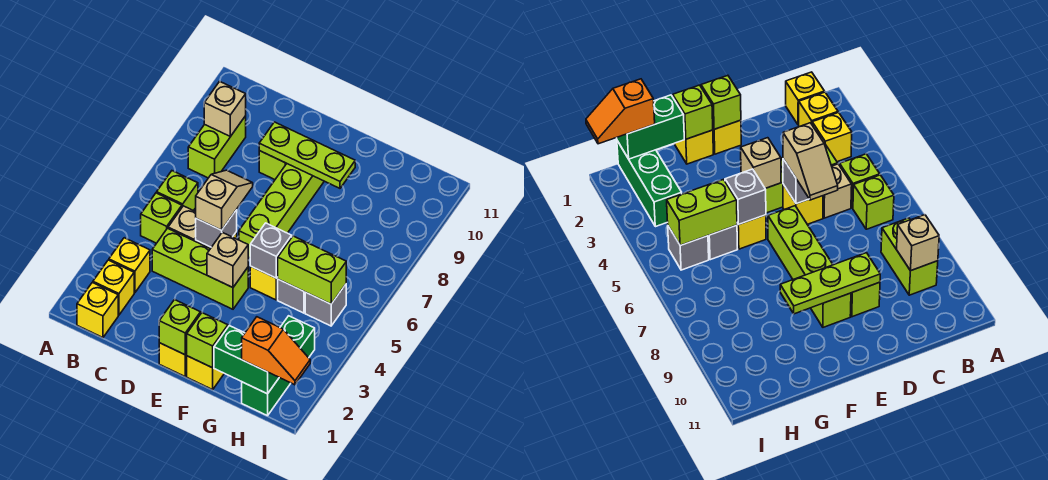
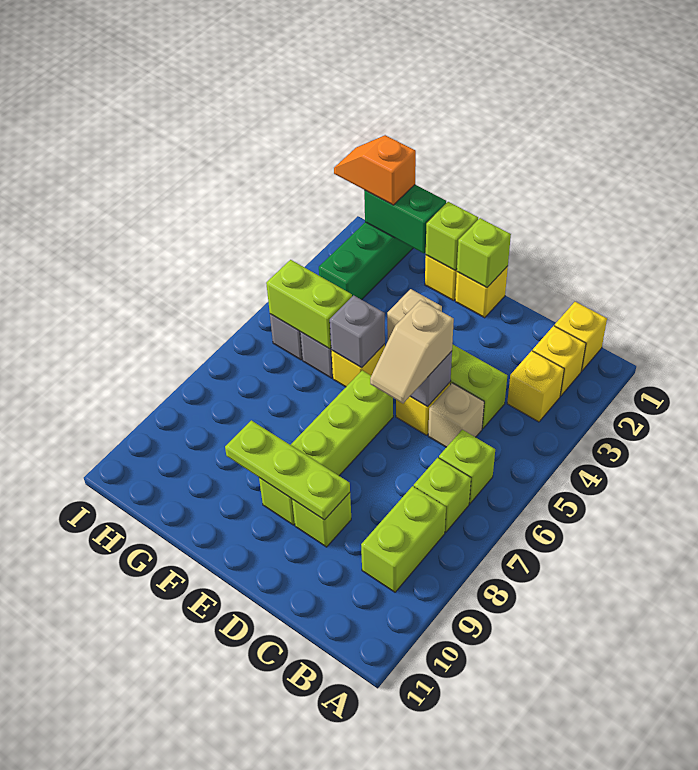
lime brick B5 level 1 -> lime brick B7 level 1
tan brick B9 level 2 -> none

